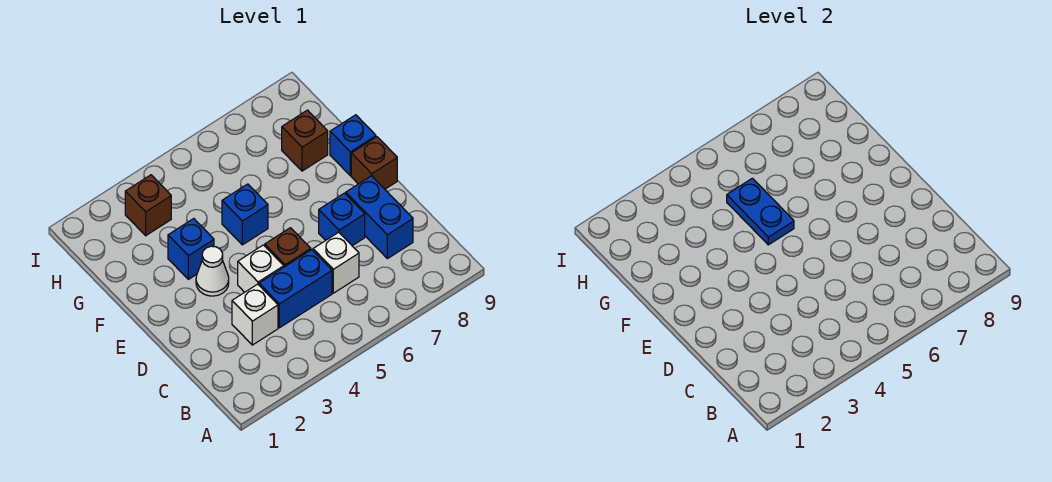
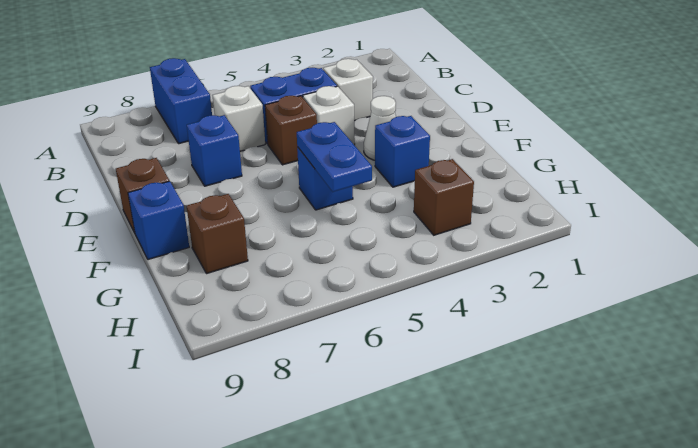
blue brick C8:D8 level 1 -> blue brick A7:B7 level 1

